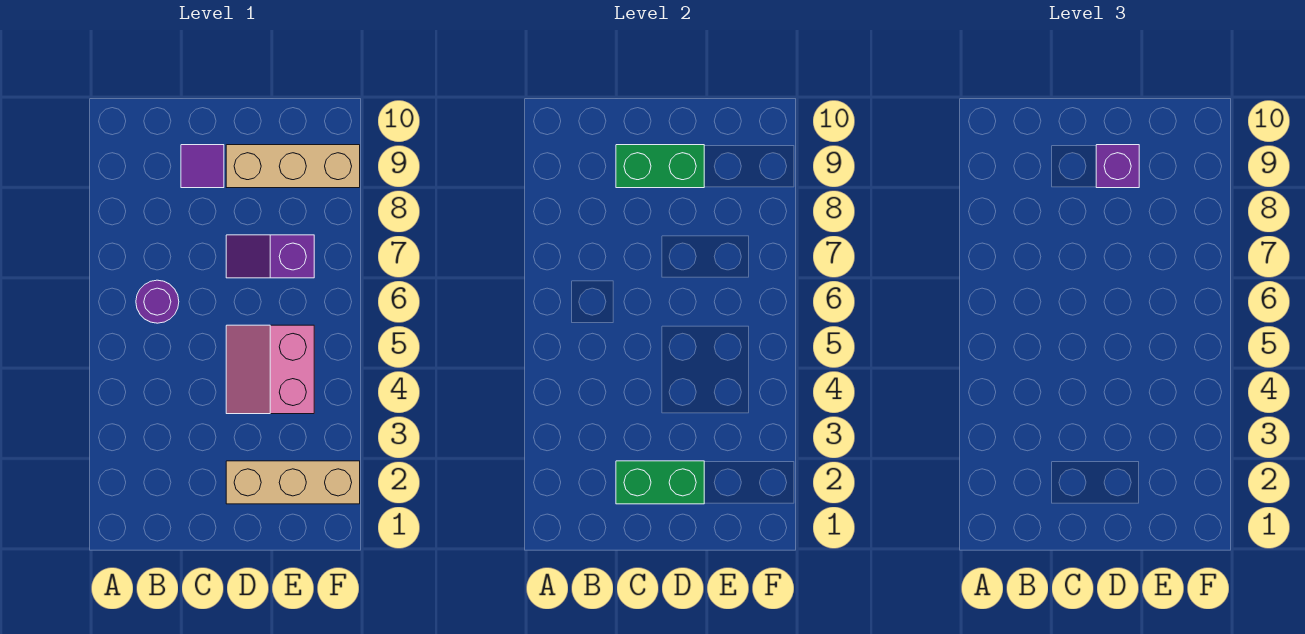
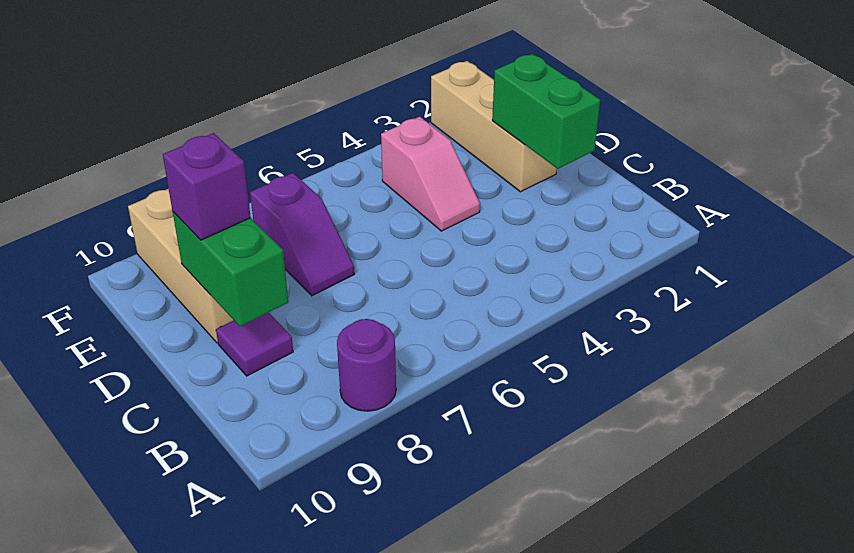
purple round brick B6 level 1 -> purple round brick A8 level 1
pink slope D4:E5 level 1 top E -> pink slope D4:E4 level 1 top E

